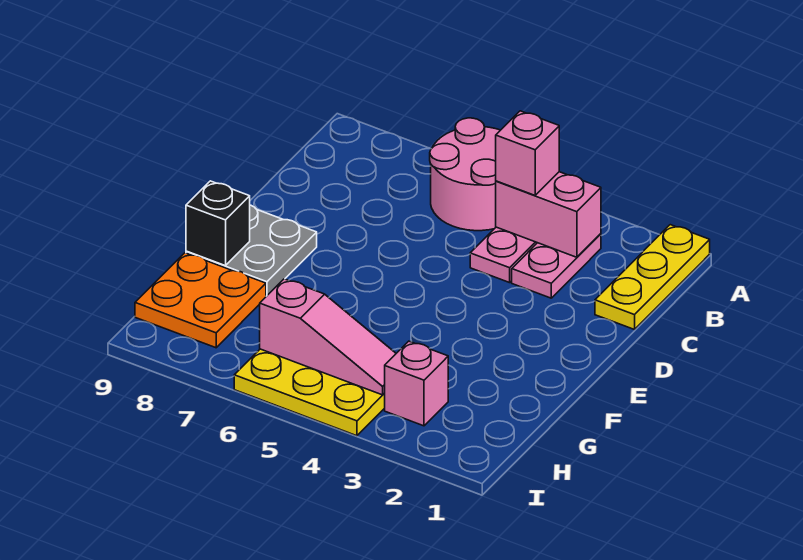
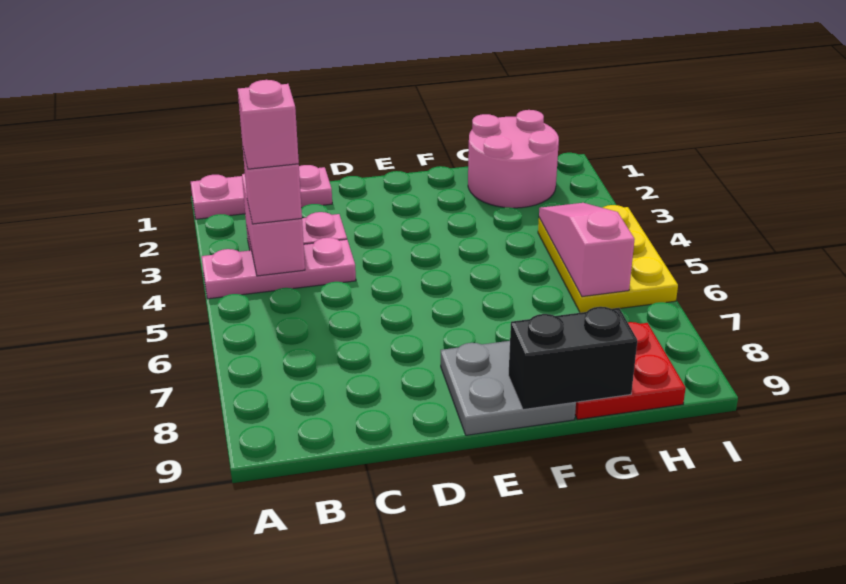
yellow plate A1:C1 level 1 -> pink plate A1:C1 level 1
pink round brick A5:B6 level 1 -> pink round brick G1:H2 level 1
black brick F9 level 2 -> black brick F9:G9 level 2
orange plate G8:H9 level 1 -> red plate G8:H9 level 1
pink brick H3 level 1 -> pink brick B4 level 4

